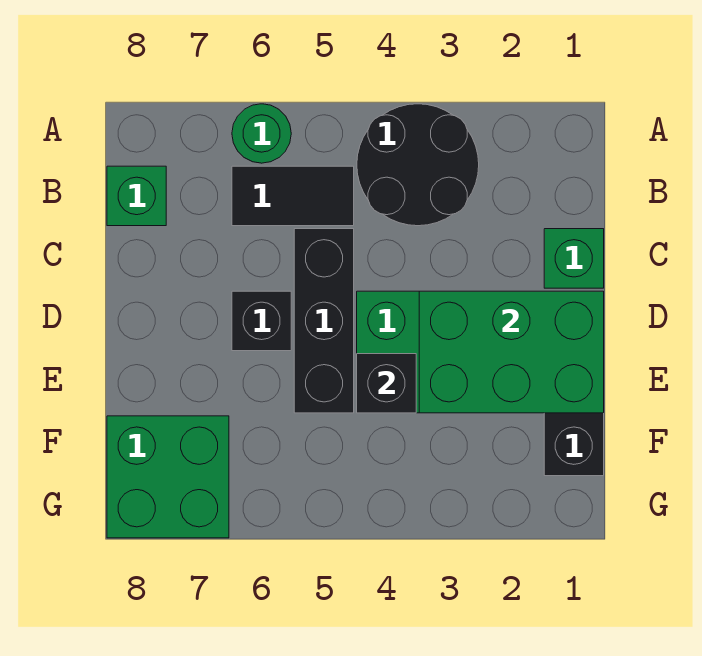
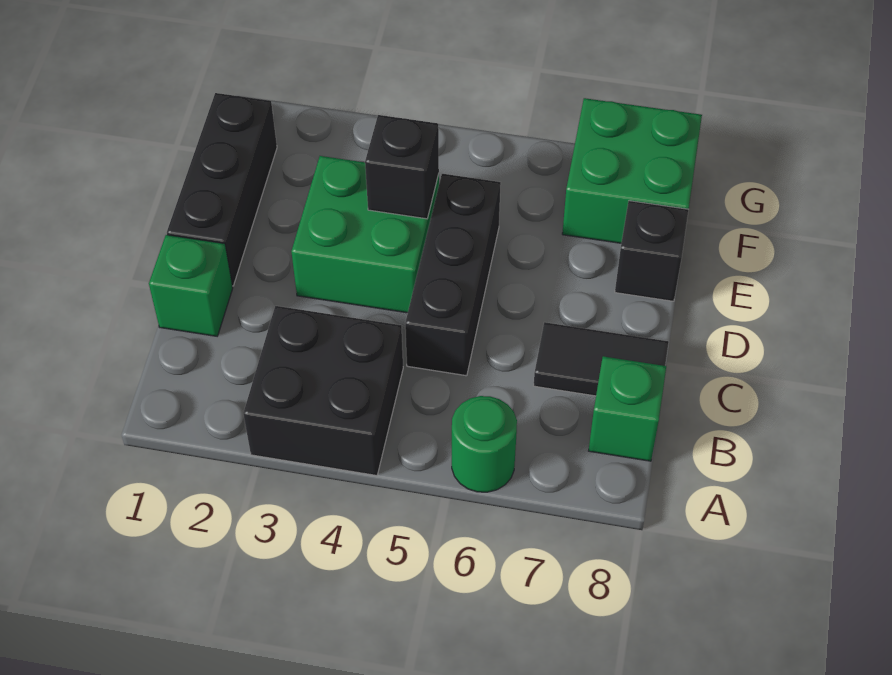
black round brick A3:B4 level 1 -> black brick A3:B4 level 1
black tile B5:B6 level 1 -> black tile C7:C8 level 1
green brick D1:E3 level 2 -> none
black brick D6 level 1 -> black brick E8 level 1

